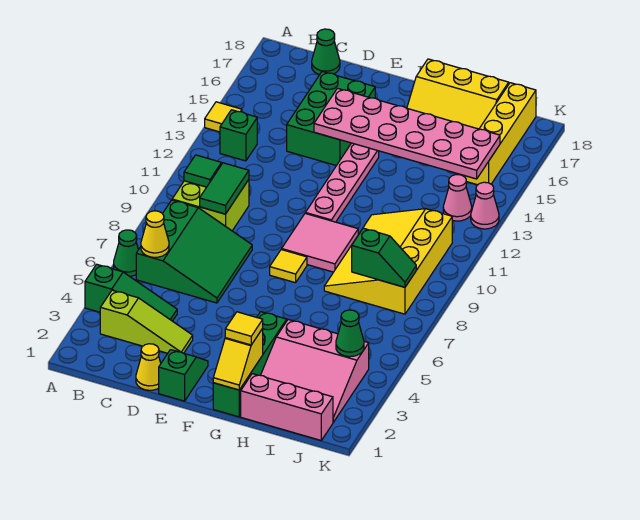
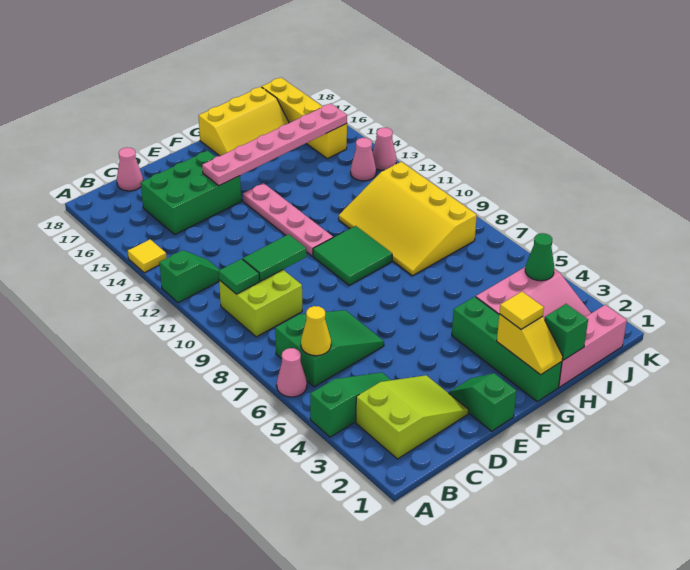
green cone A6 level 1 -> pink cone A6 level 1
lime slope B3:D3 level 1 top B -> lime slope B2:D3 level 1 top B
green slope B6:D8 level 1 top B -> green slope B6:D7 level 1 top B
green brick B13 level 1 -> green brick H1 level 2
green tile C9:C10 level 2 -> green tile C10:D10 level 2
green cone C18 level 1 -> pink cone C18 level 1
yellow cone D1 level 1 -> none
green brick D14:E16 level 1 -> green brick C15:E16 level 1
pink plate E14:J15 level 2 -> pink plate E15:J15 level 2
yellow tile F8 level 1 -> none
pink tile F9:G10 level 1 -> green tile F9:G10 level 1
green slope I8:J8 level 2 top I -> green slope A12:B12 level 1 top A

